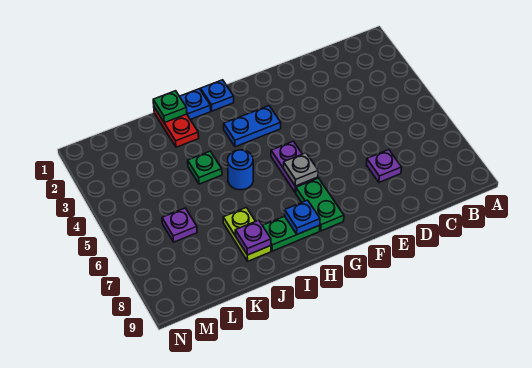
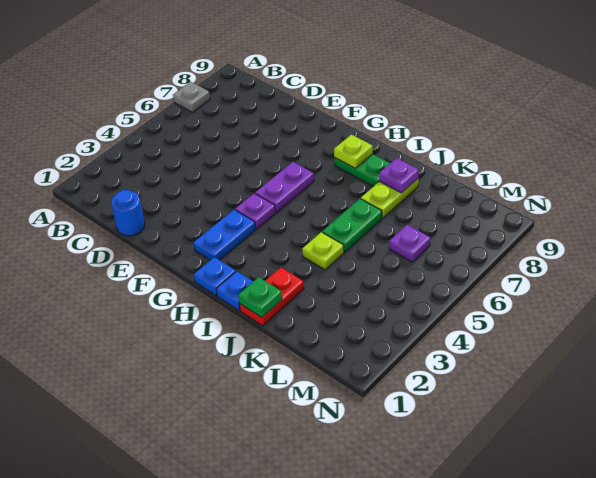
purple plate D7 level 1 -> purple plate G4 level 1
blue plate G3:H3 level 1 -> blue plate G2:G3 level 1
grey plate G6 level 2 -> grey plate A7 level 1
green plate G7:G8 level 1 -> green plate J5:J6 level 1
blue plate H8 level 2 -> lime plate H8 level 2
blue round brick I5 level 1 -> blue round brick D1 level 1
green plate J4 level 1 -> lime plate J4 level 1

